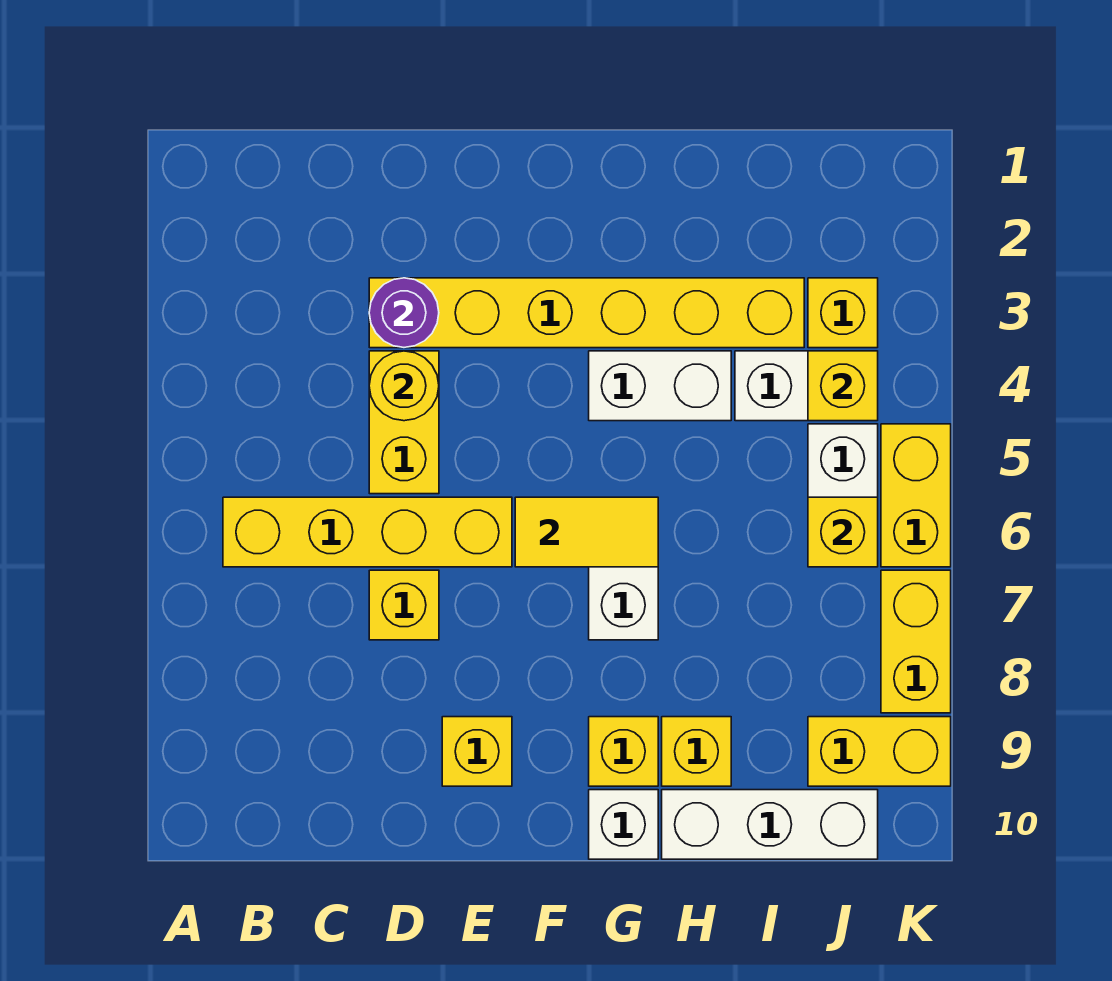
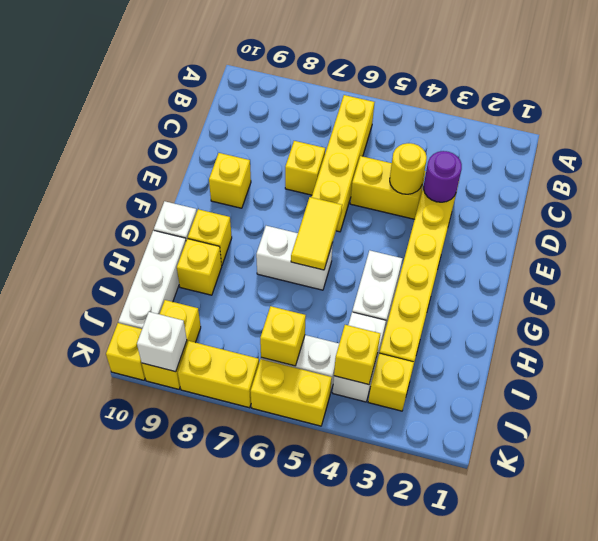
none -> white brick K9 level 2
none -> yellow brick K10 level 1

